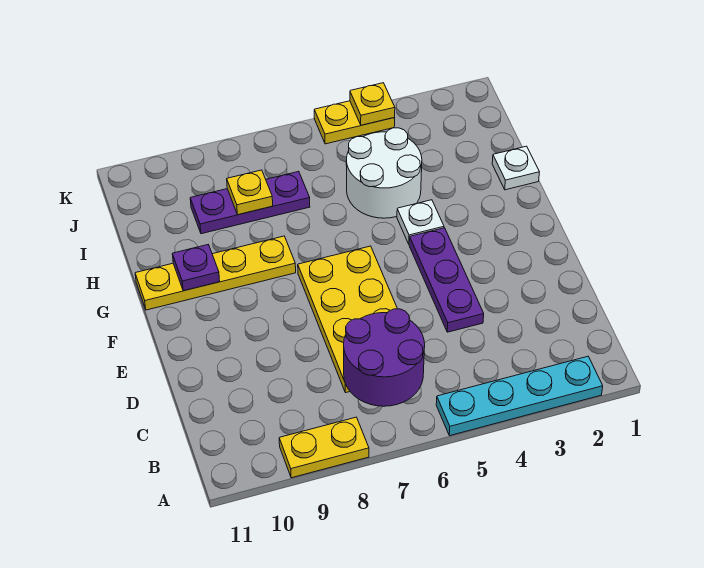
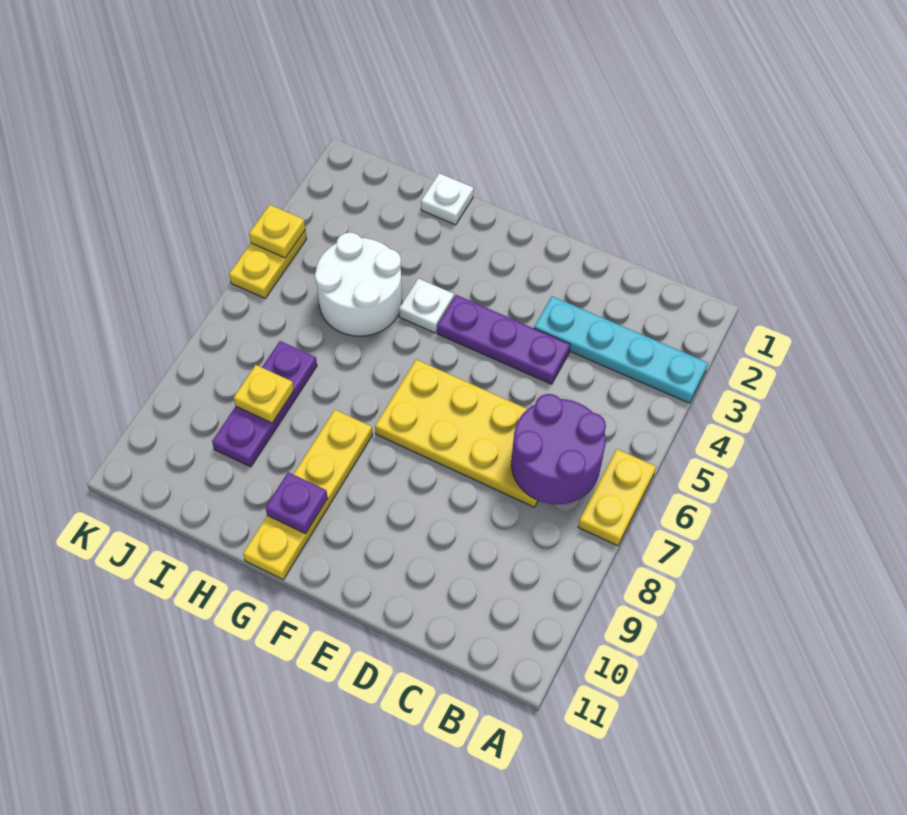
cyan plate A2:A5 level 1 -> cyan plate A3:D3 level 1
yellow plate A8:A9 level 1 -> yellow plate A6:A7 level 1

